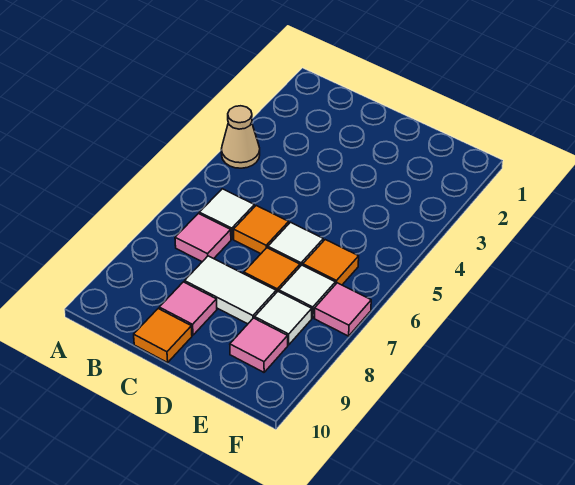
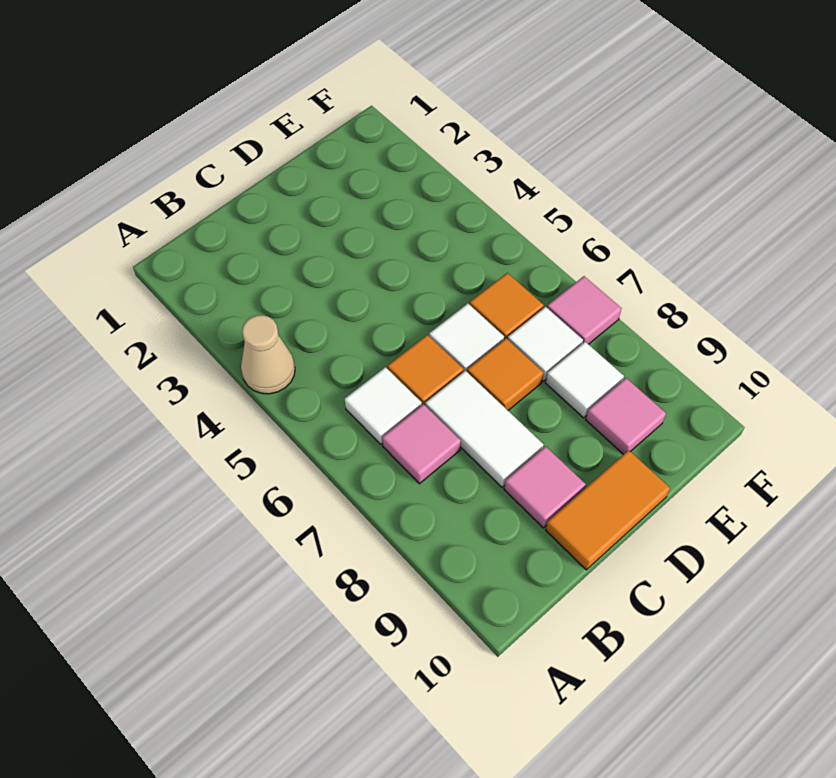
white tile C8:D8 level 1 -> white tile C7:C8 level 1
orange tile C10 level 1 -> orange tile C10:D10 level 1

